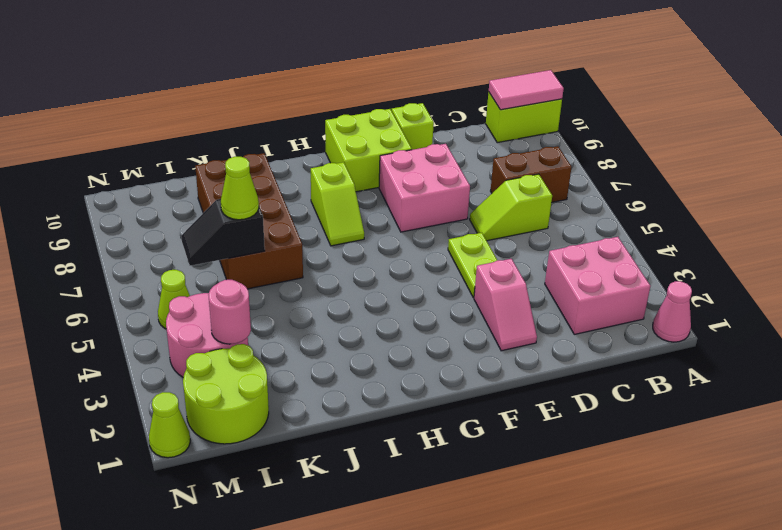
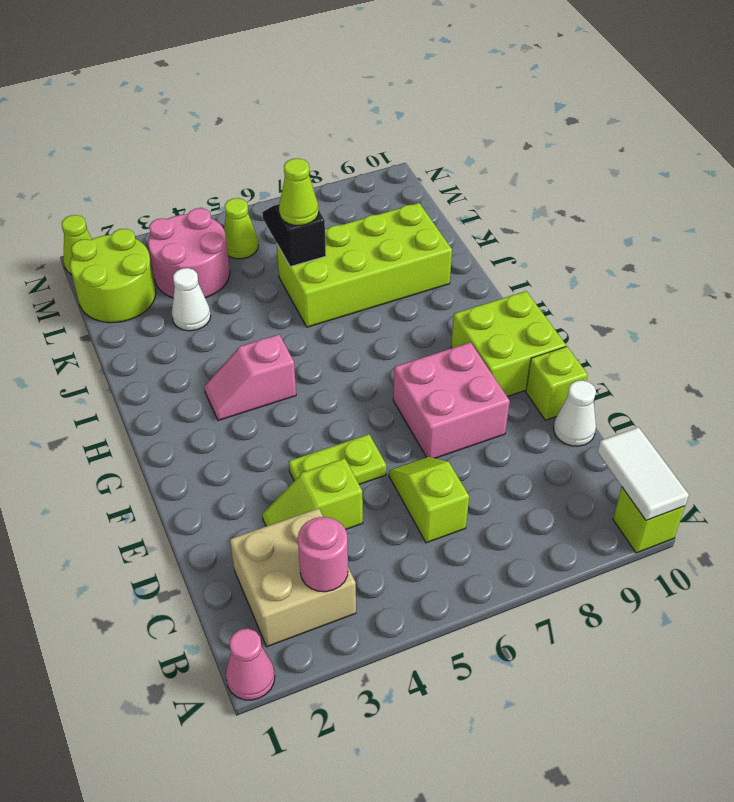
lime brick A10:B10 level 1 -> lime brick A10 level 1
pink tile A10:B10 level 2 -> white tile A10:B10 level 2
pink brick B2:C3 level 1 -> tan brick B2:C3 level 1
brown brick B7:C7 level 1 -> none
none -> white cone D10 level 1
pink slope E2:E3 level 1 top 3 -> pink slope H3:H4 level 1 top 4
lime slope H7:H8 level 1 top 8 -> lime slope D3:D4 level 1 top 4
brown brick J6:K9 level 1 -> lime brick J6:K9 level 1
none -> white cone K3 level 1
pink round brick L3 level 2 -> pink round brick B3 level 2

